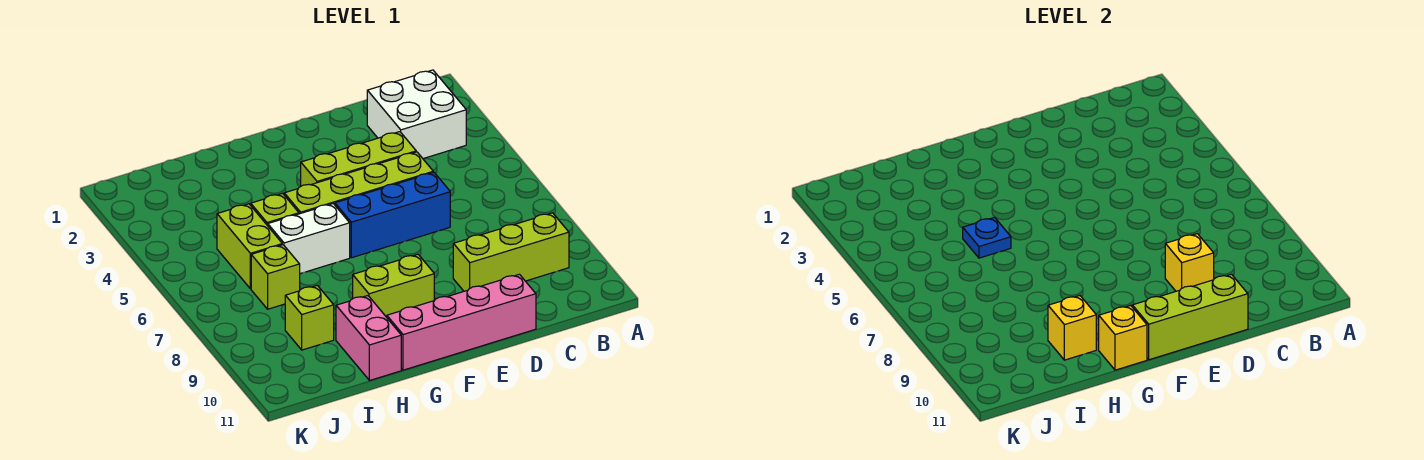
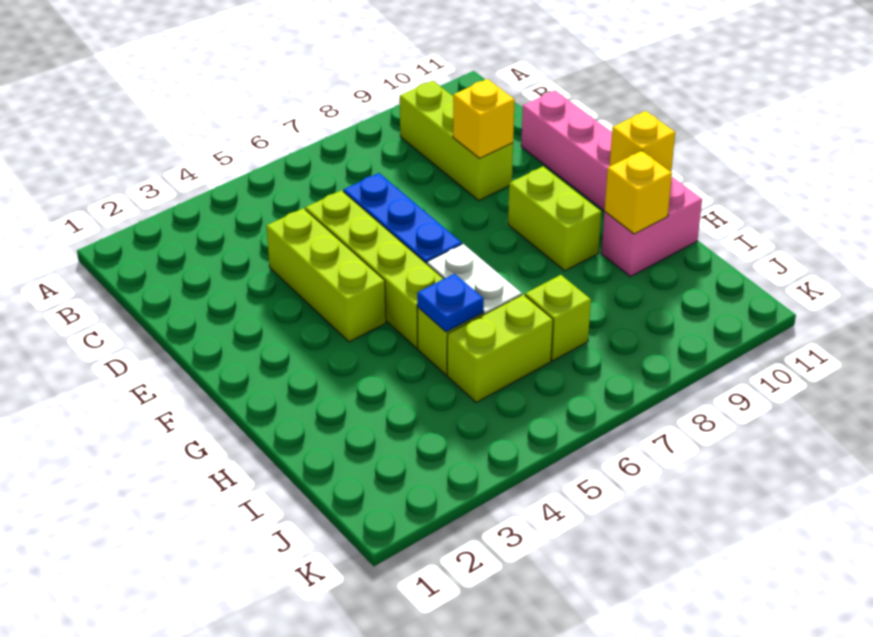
white brick B2:C3 level 1 -> none
lime brick D11:F11 level 2 -> none
lime brick I9 level 1 -> none

